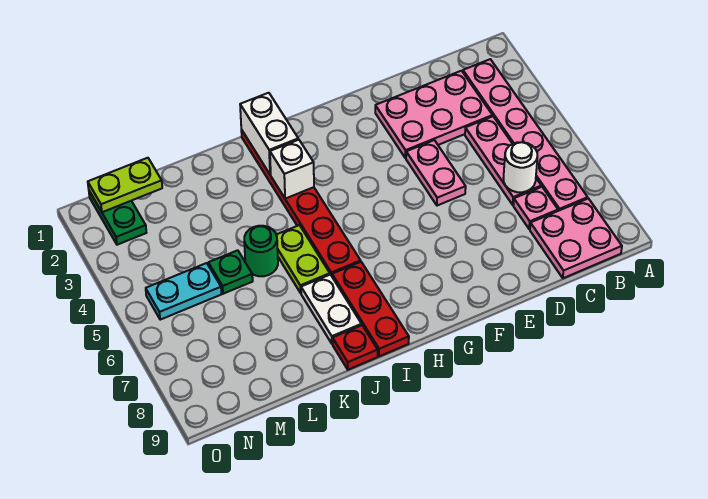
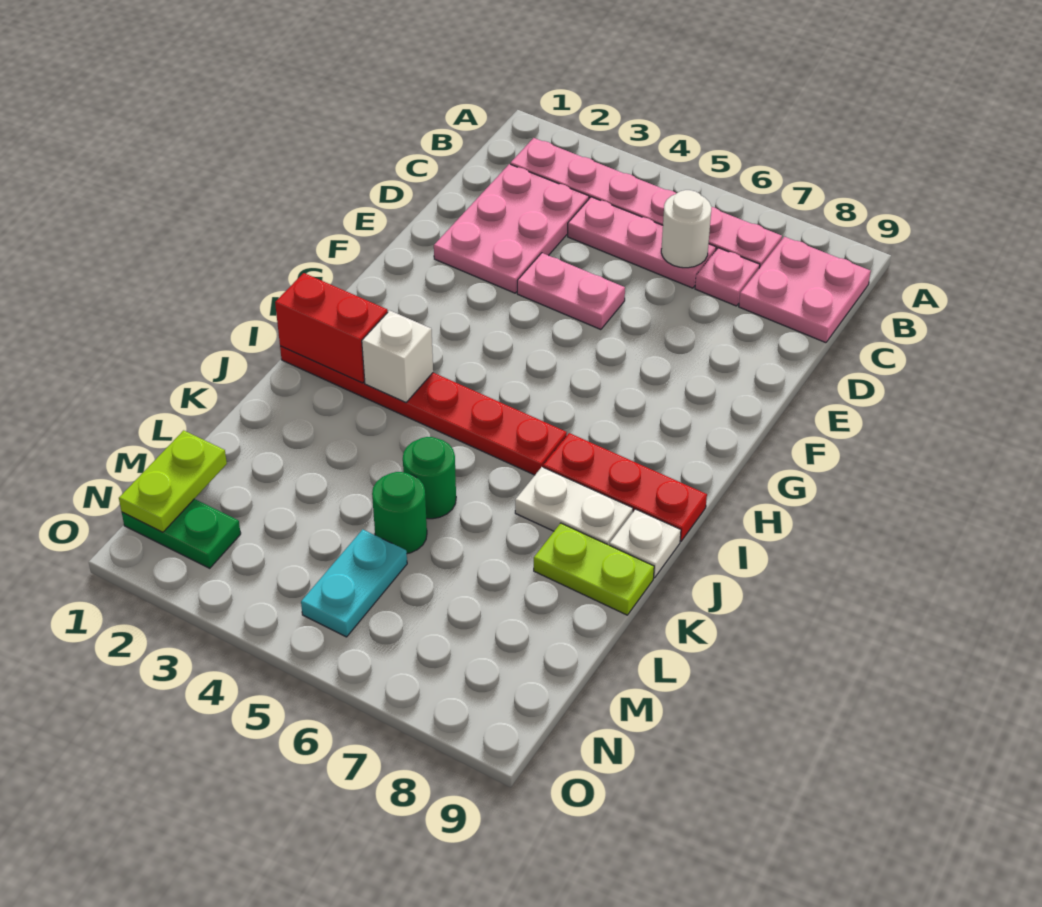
white brick I1:I2 level 2 -> red brick I1:I2 level 2
lime plate J5:J6 level 1 -> lime plate K8:K9 level 1
red plate J9 level 1 -> white plate J9 level 1
green plate L5 level 1 -> green round brick L5 level 1

